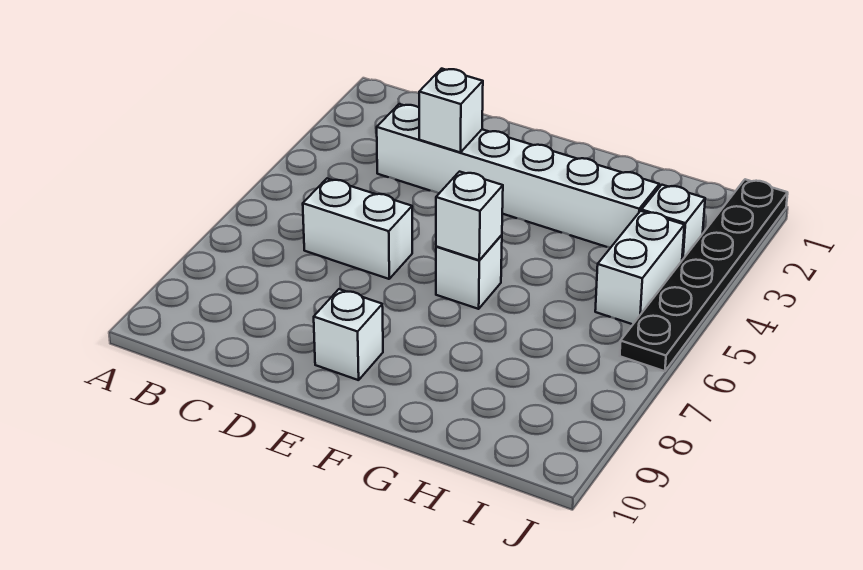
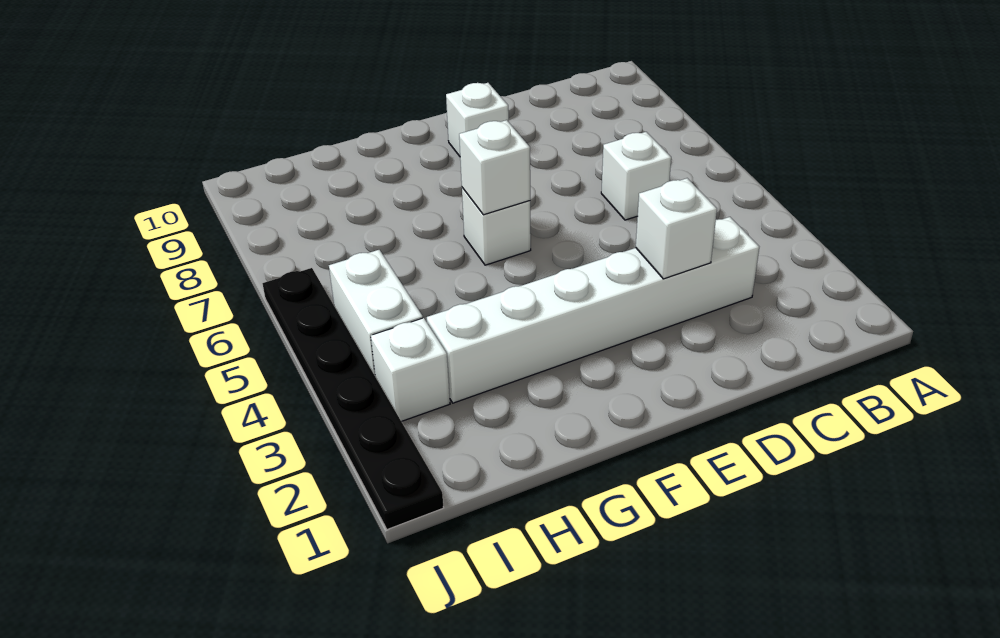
white brick C6:D6 level 1 -> white brick C6 level 1

